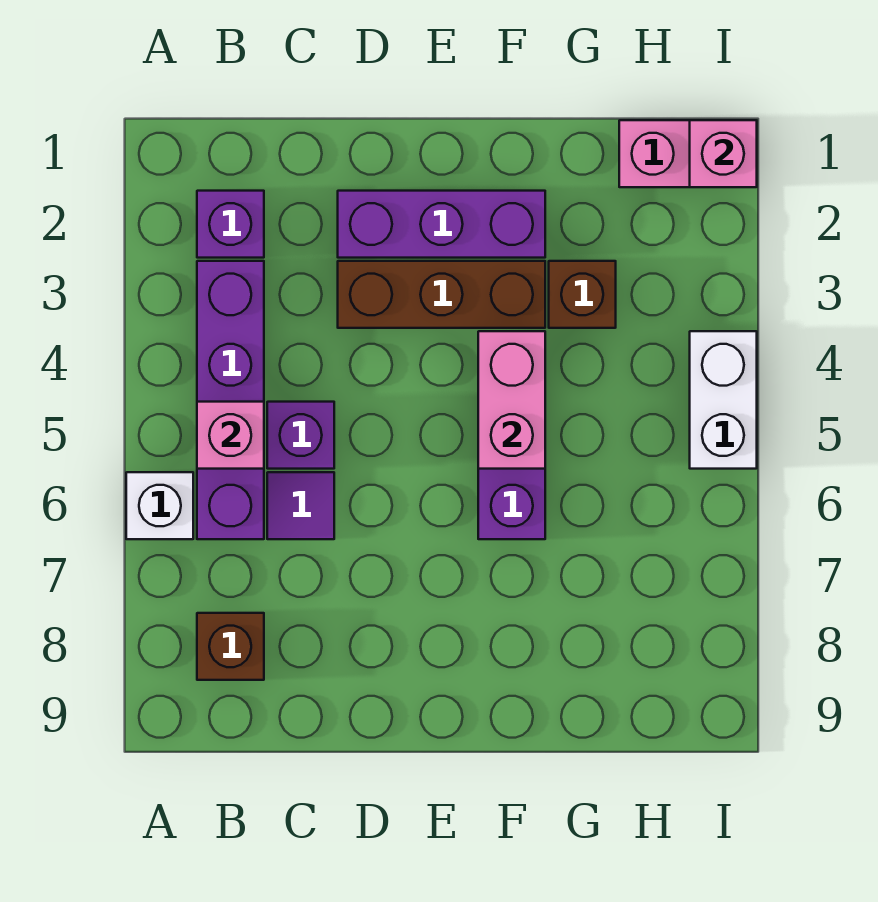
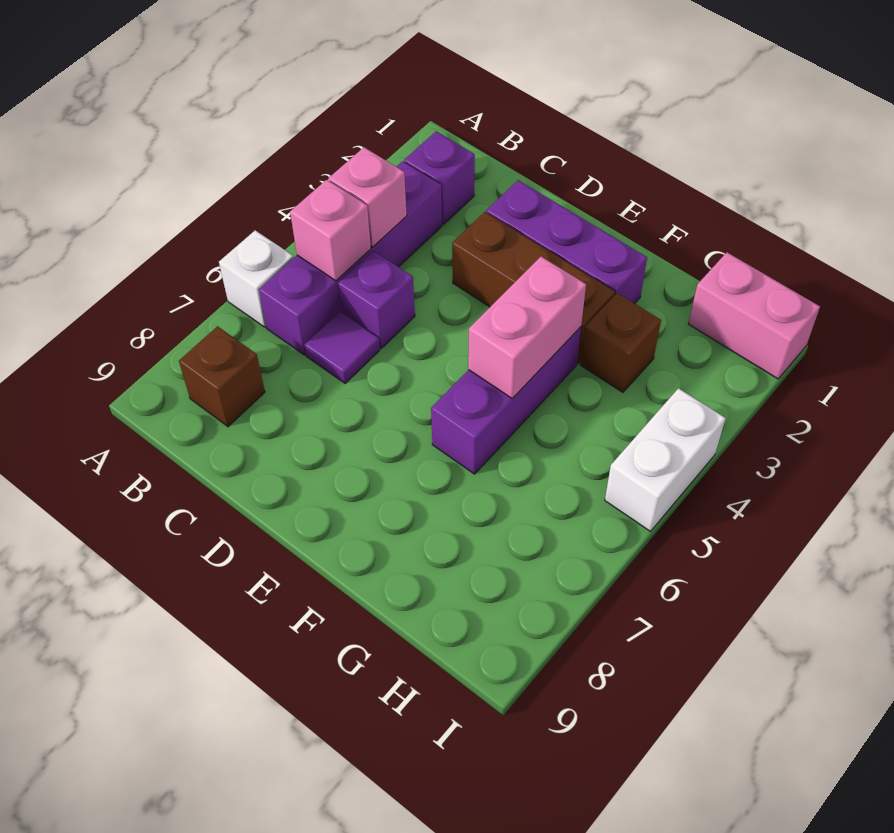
pink brick I1 level 2 -> pink brick B4 level 2

